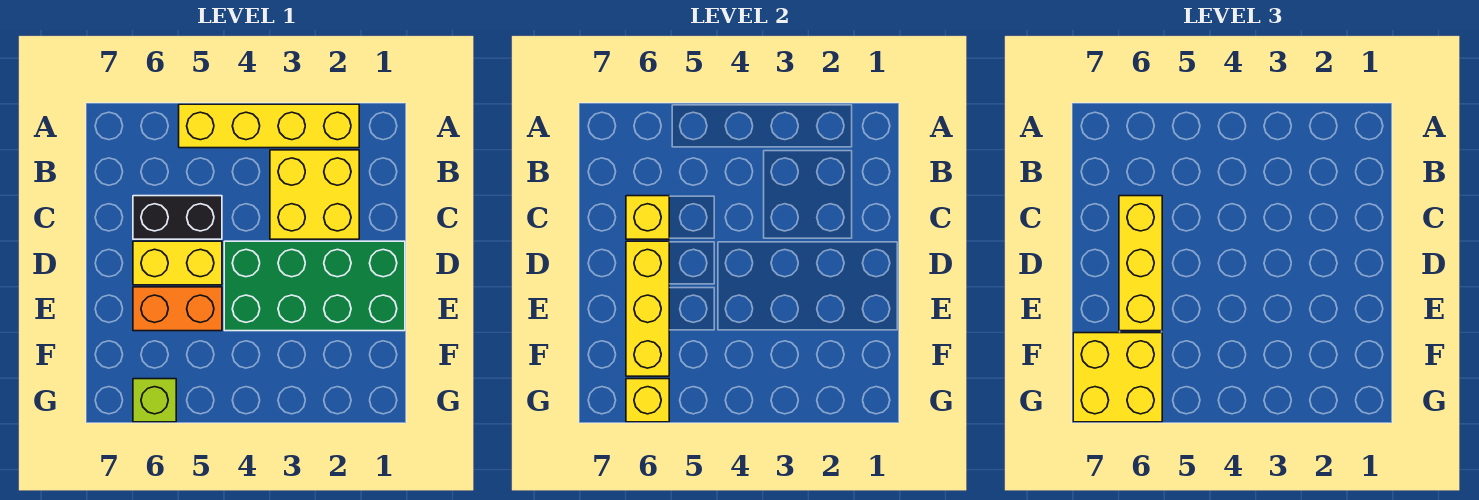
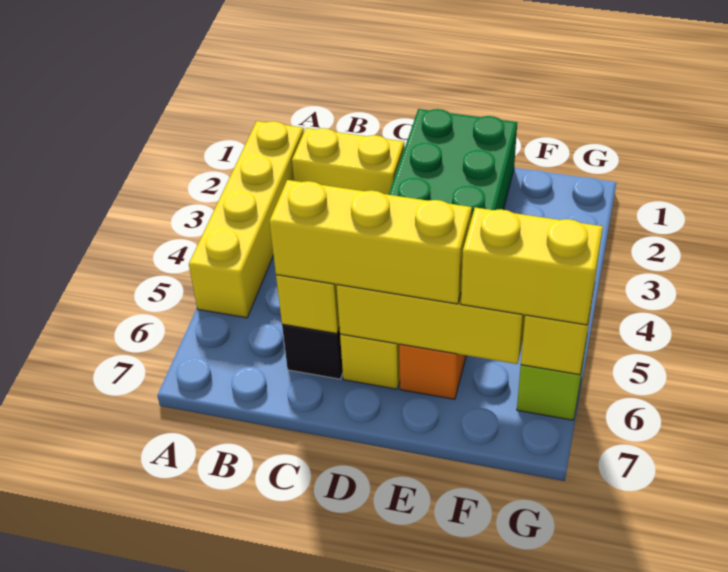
yellow brick B2:C3 level 1 -> yellow brick B2:C2 level 1
yellow brick F6:G7 level 3 -> yellow brick F6:G6 level 3

